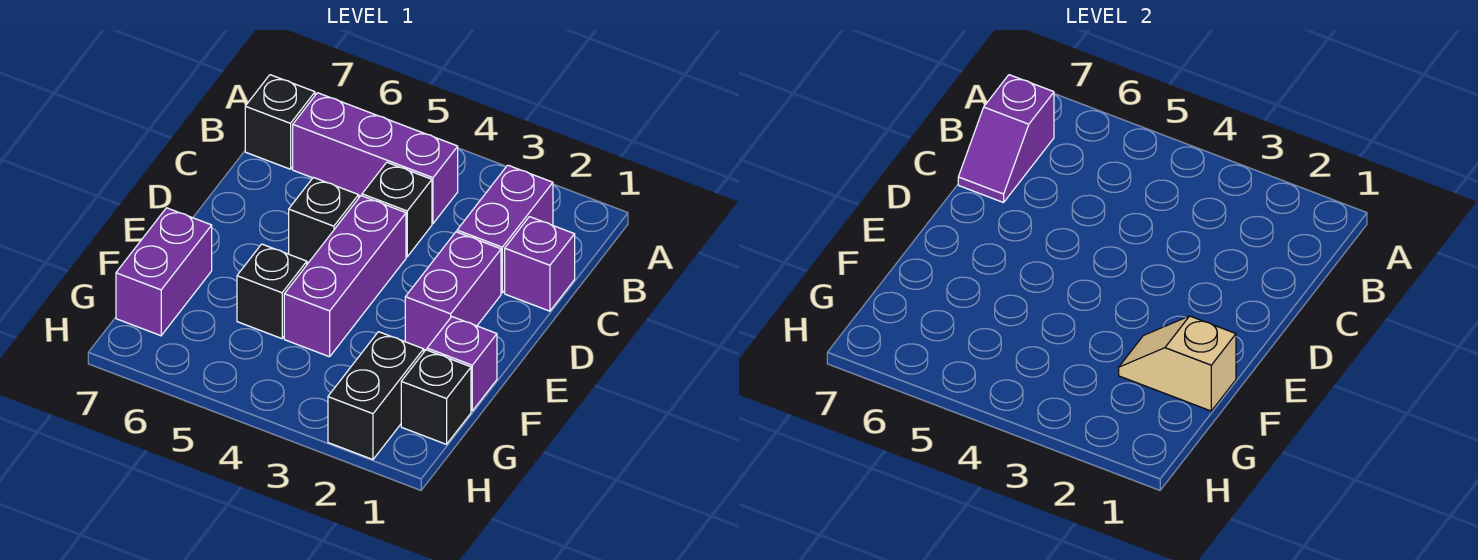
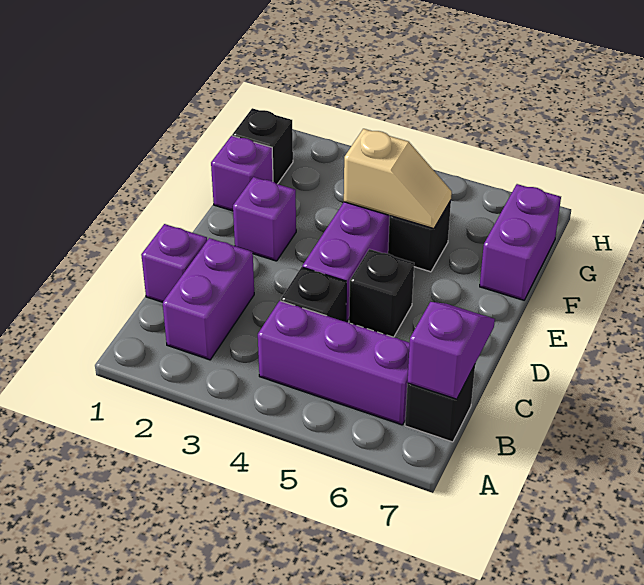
purple brick D2:E2 level 1 -> purple brick E2 level 1
tan slope F1:F2 level 2 top 1 -> tan slope F4:F5 level 2 top 4
black brick G2:H2 level 1 -> none

